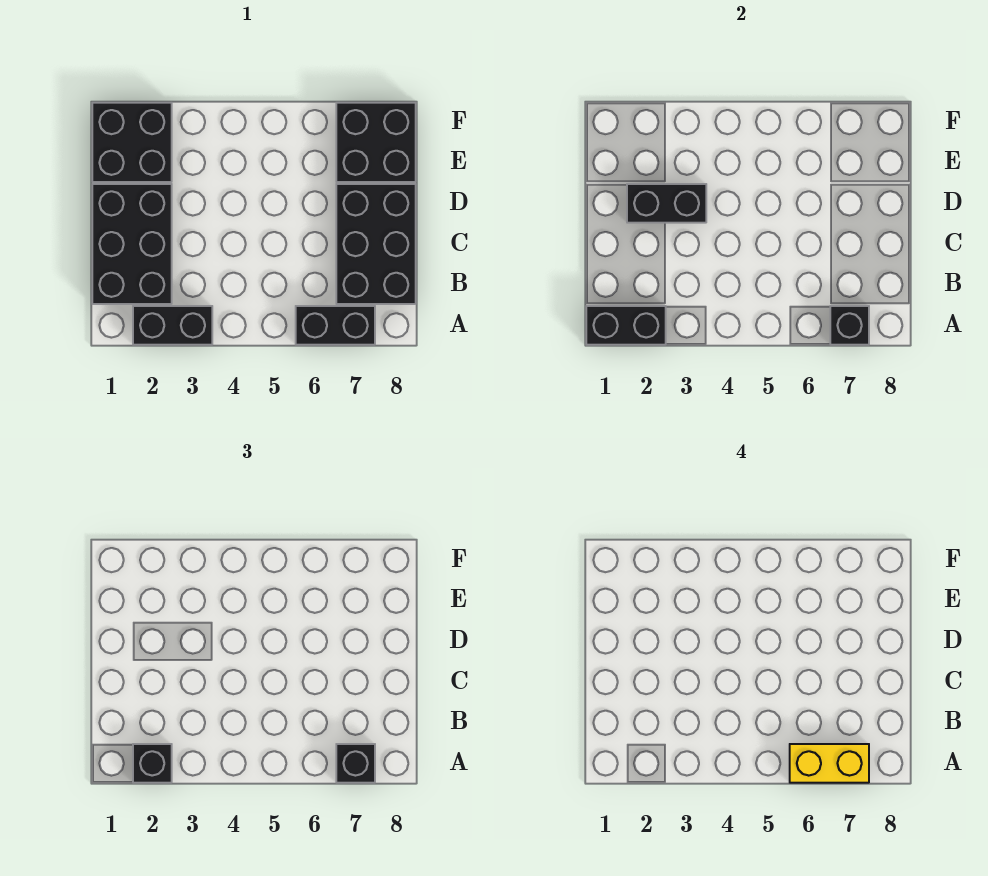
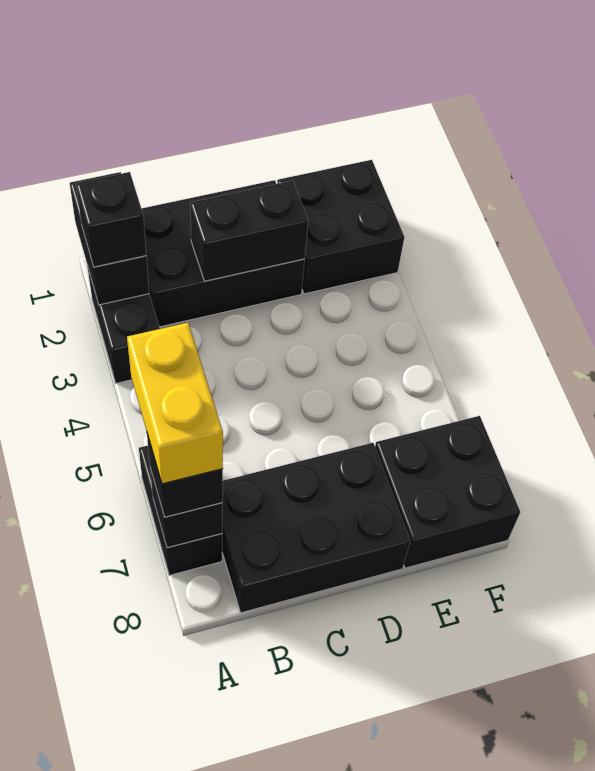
black brick D2:D3 level 2 -> black brick C2:D2 level 2

